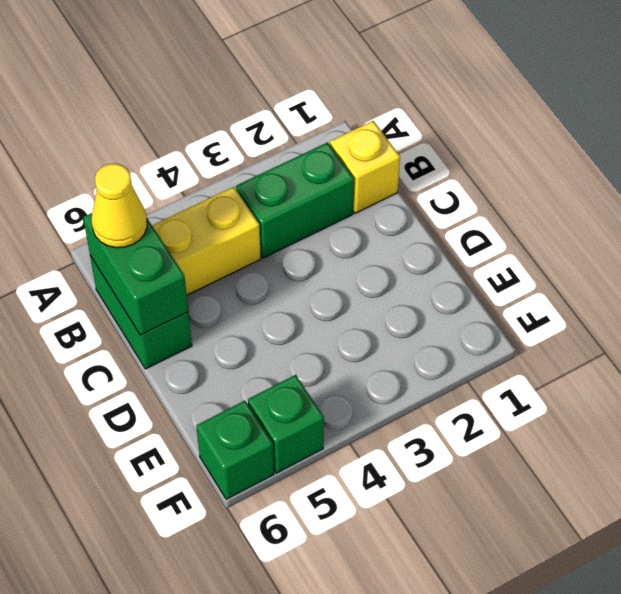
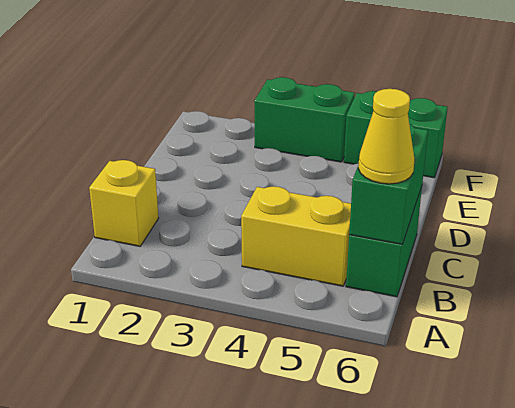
green brick B2:B3 level 1 -> green brick F3:F4 level 1

